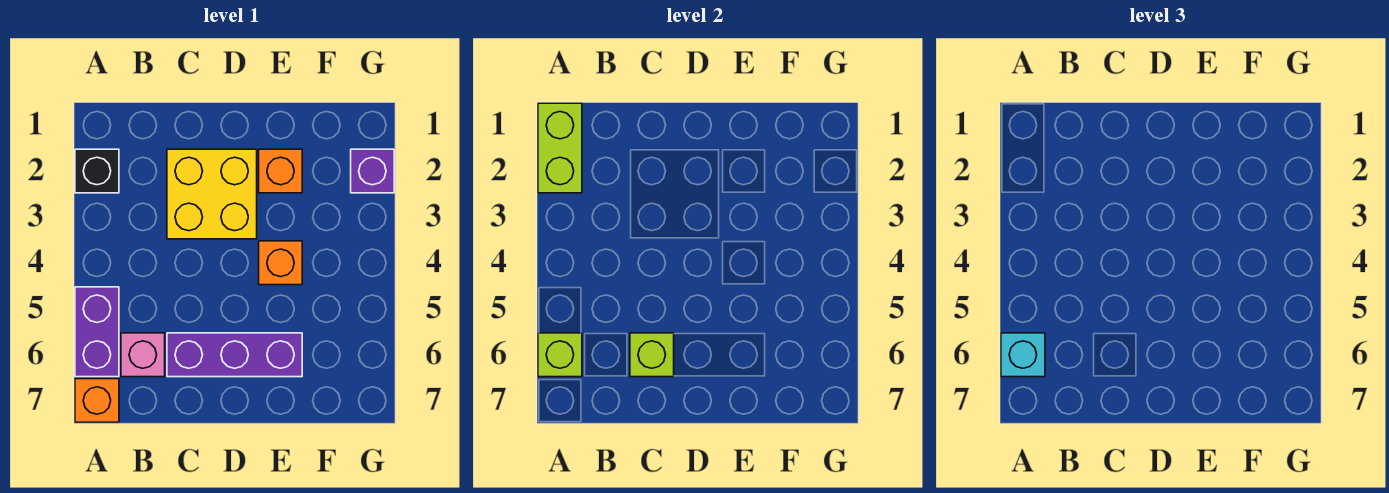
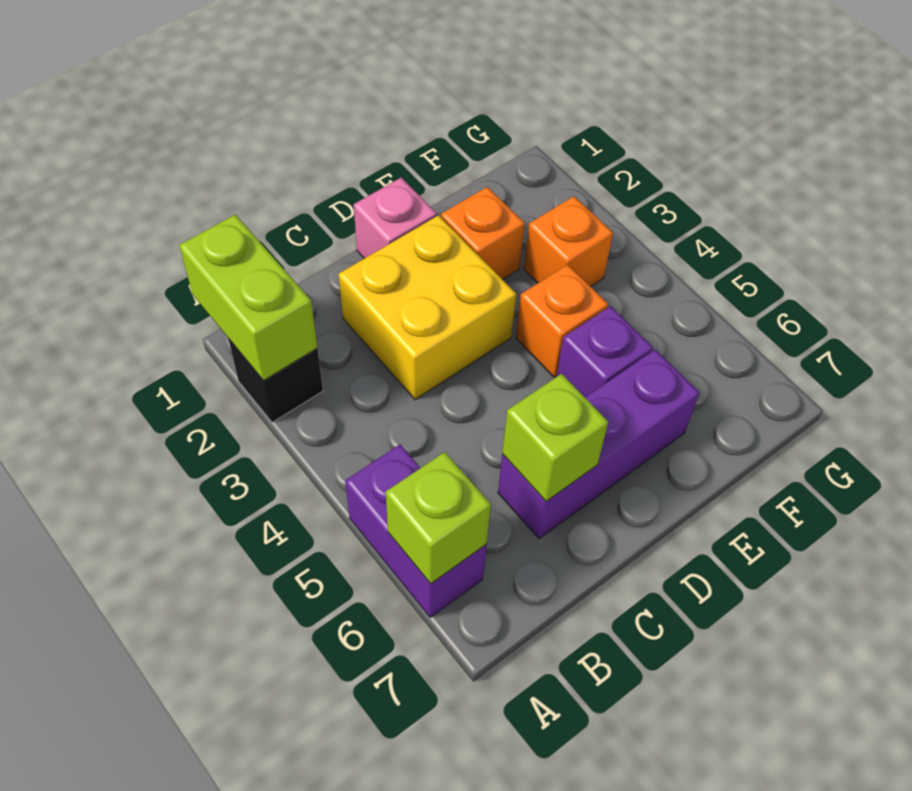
cyan brick A6 level 3 -> none
orange brick A7 level 1 -> orange brick F3 level 1
pink brick B6 level 1 -> pink brick D1 level 1
purple brick G2 level 1 -> purple brick E5 level 1

